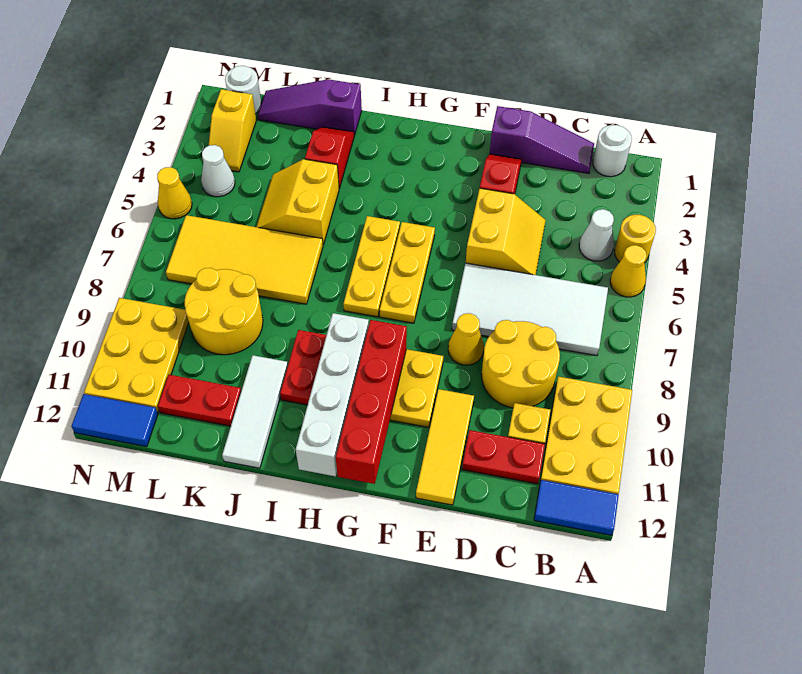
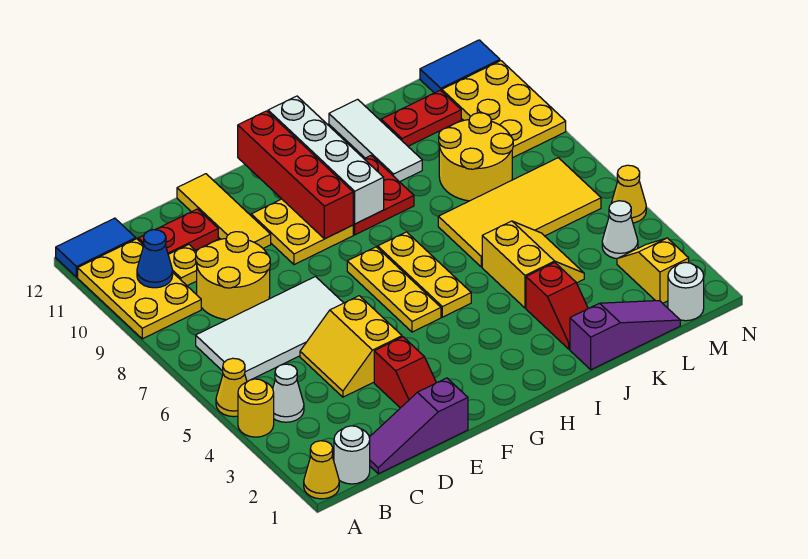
none -> blue cone B10 level 2
yellow cone E8 level 1 -> yellow cone A1 level 1

